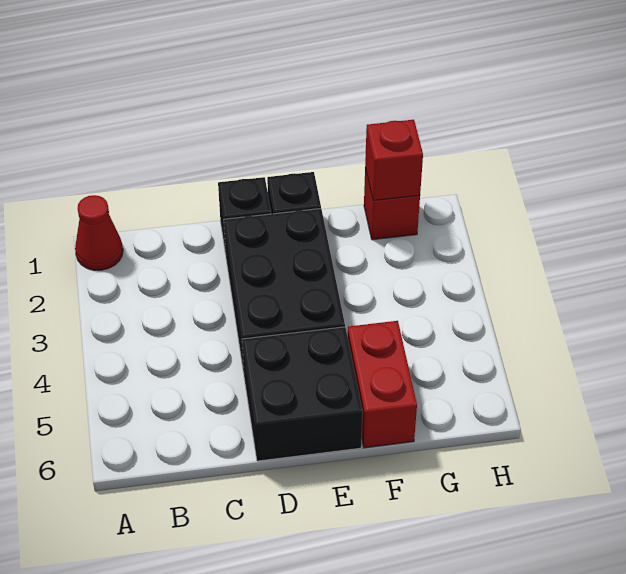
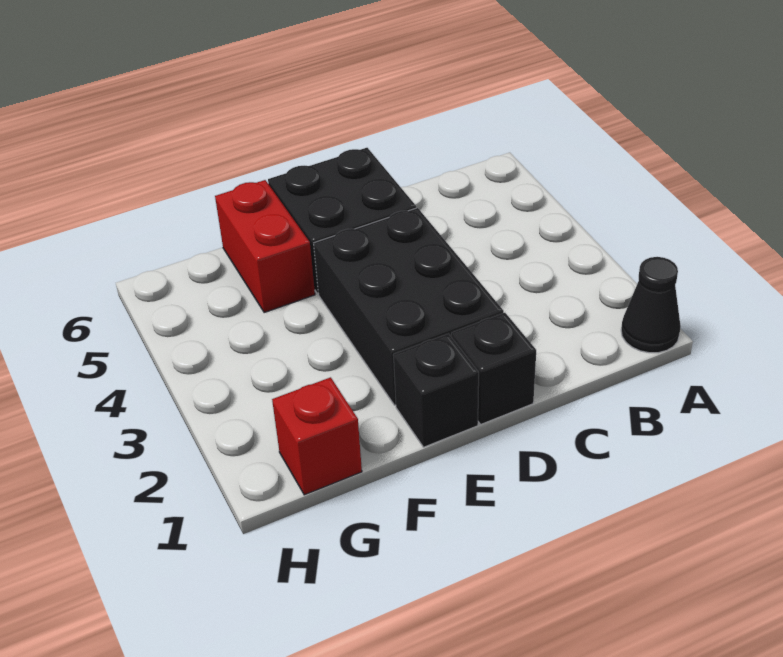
red cone A1 level 1 -> black cone A1 level 1
red brick G1 level 2 -> none

